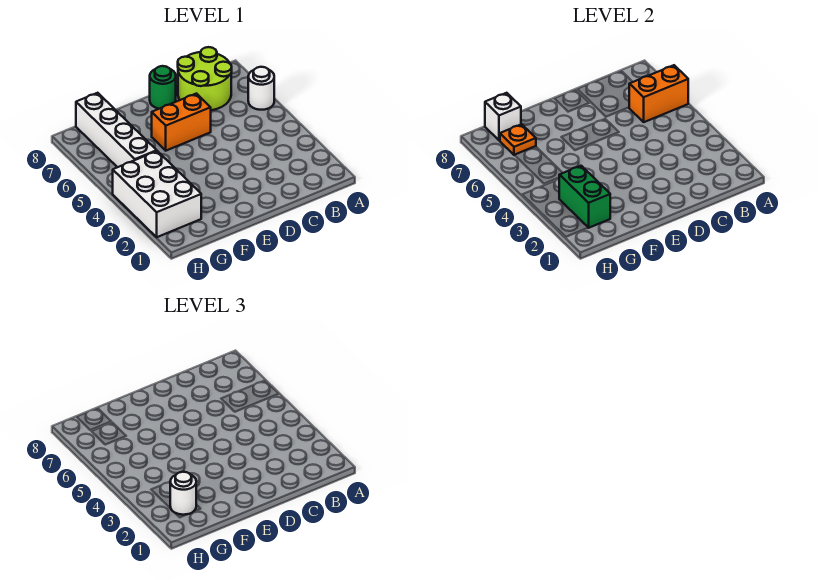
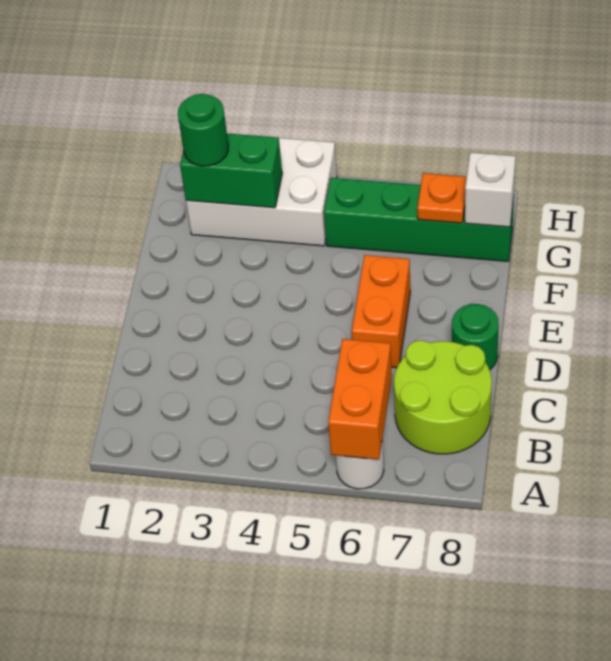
white round brick G2 level 3 -> green round brick G2 level 3
white brick G5:G8 level 1 -> green brick G5:G8 level 1

